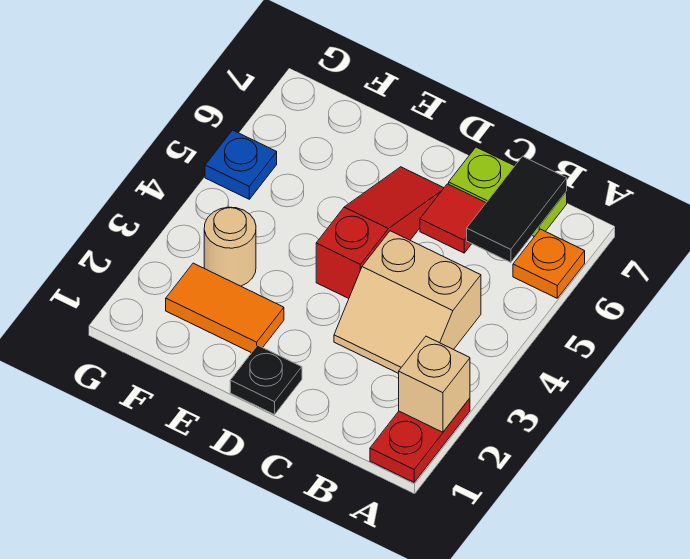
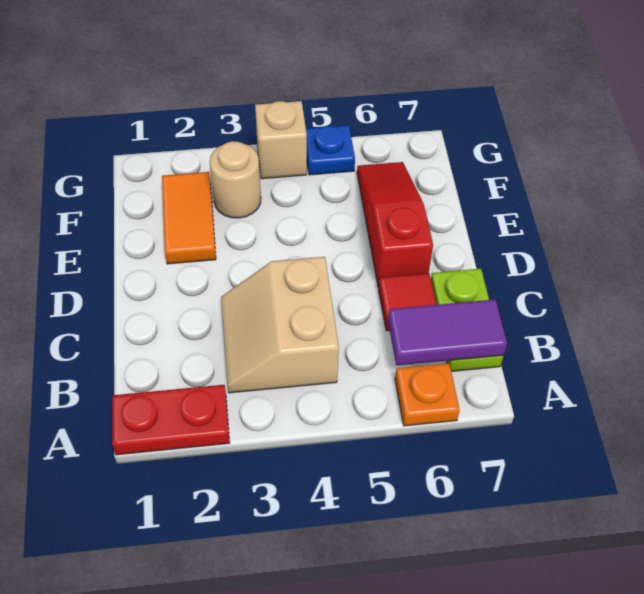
tan brick A2 level 2 -> tan brick G4 level 1
black tile B6:B7 level 2 -> purple tile B6:B7 level 2
black plate D1 level 1 -> none
red slope D4:D6 level 1 top 4 -> red slope D6:F6 level 1 top D

